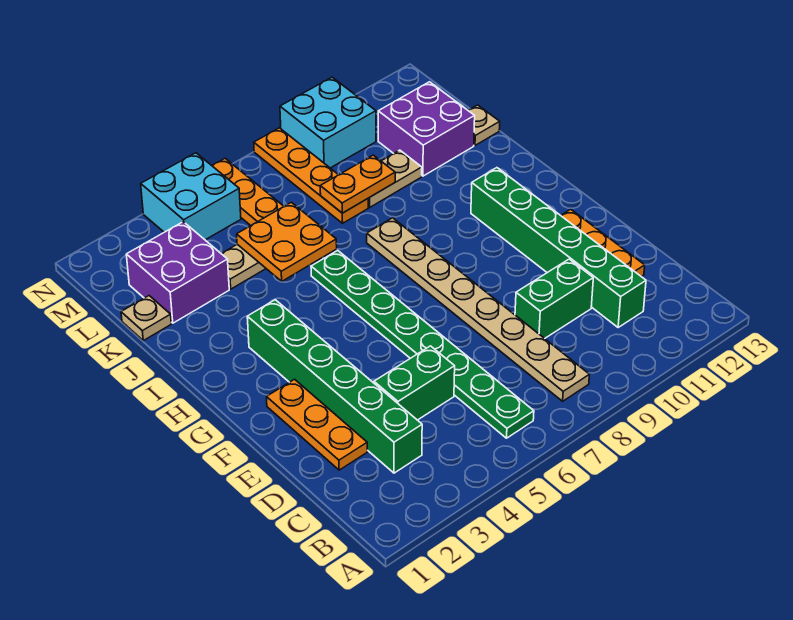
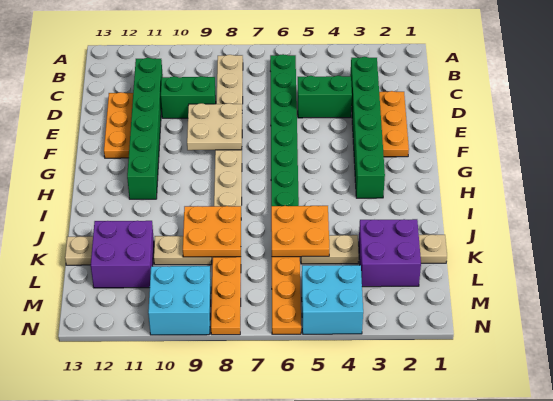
none -> tan plate E8:F9 level 2
orange plate K8:K9 level 2 -> orange plate J8:K9 level 2

